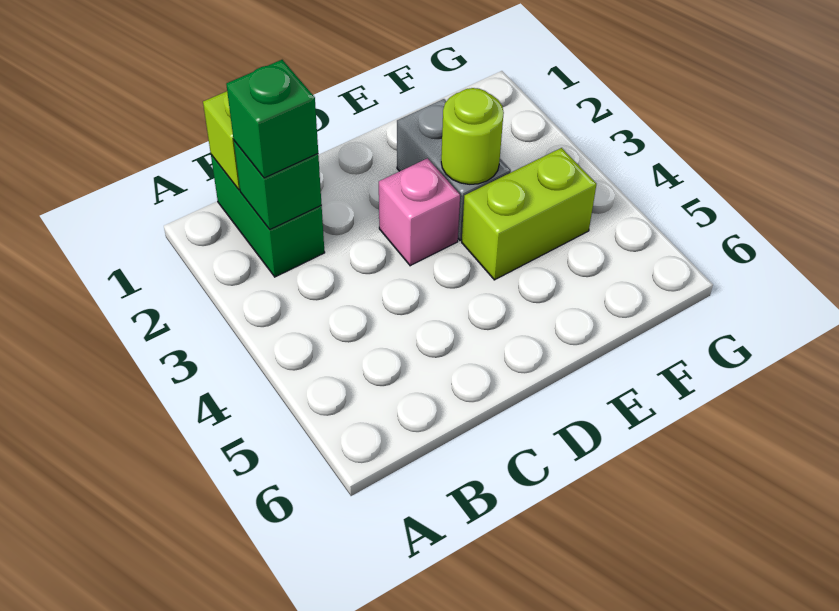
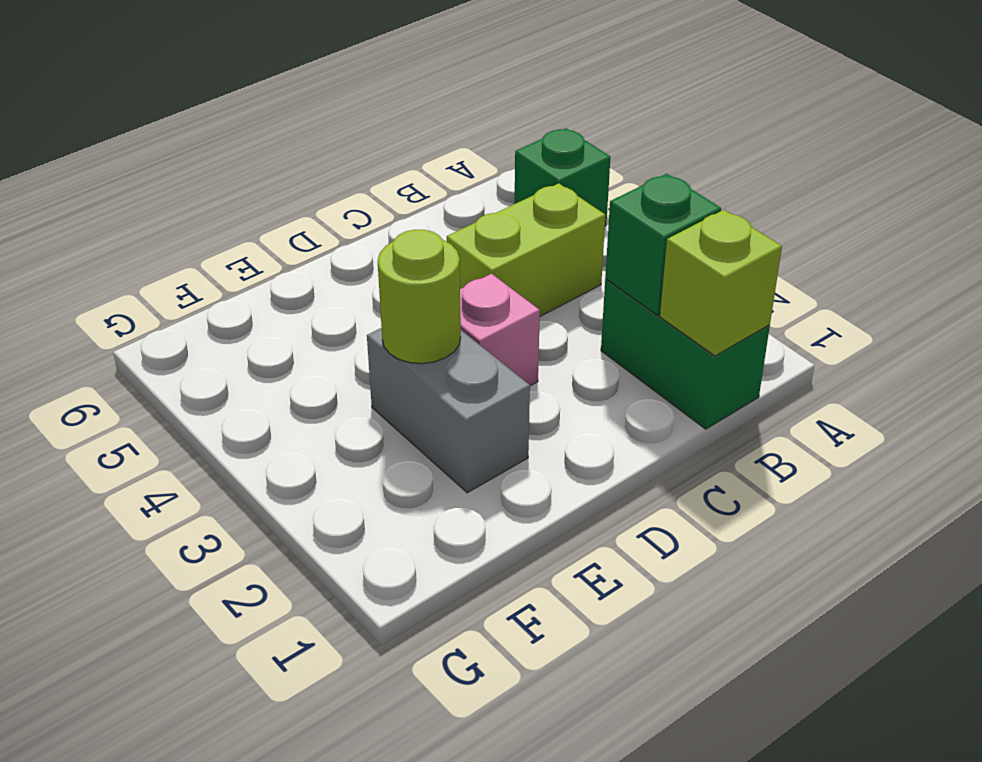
green brick B2 level 3 -> green brick A5 level 1
lime brick E4:F4 level 1 -> lime brick B4:C4 level 1

